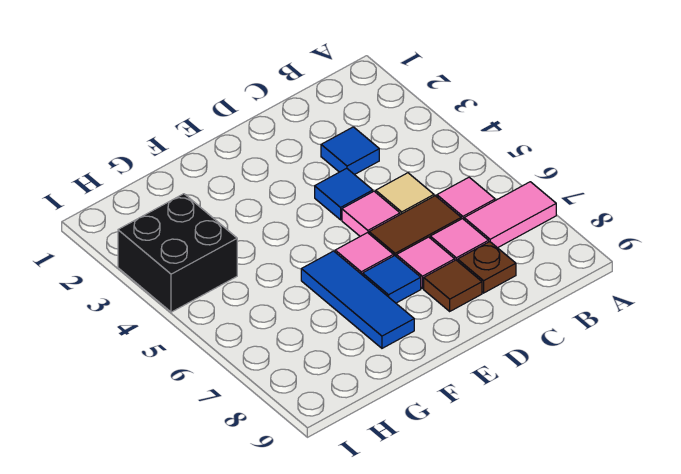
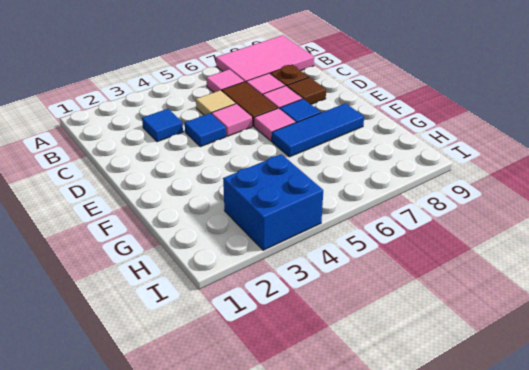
pink tile A7:B7 level 1 -> pink tile A7:B9 level 1
black brick H3:I4 level 1 -> blue brick H3:I4 level 1

